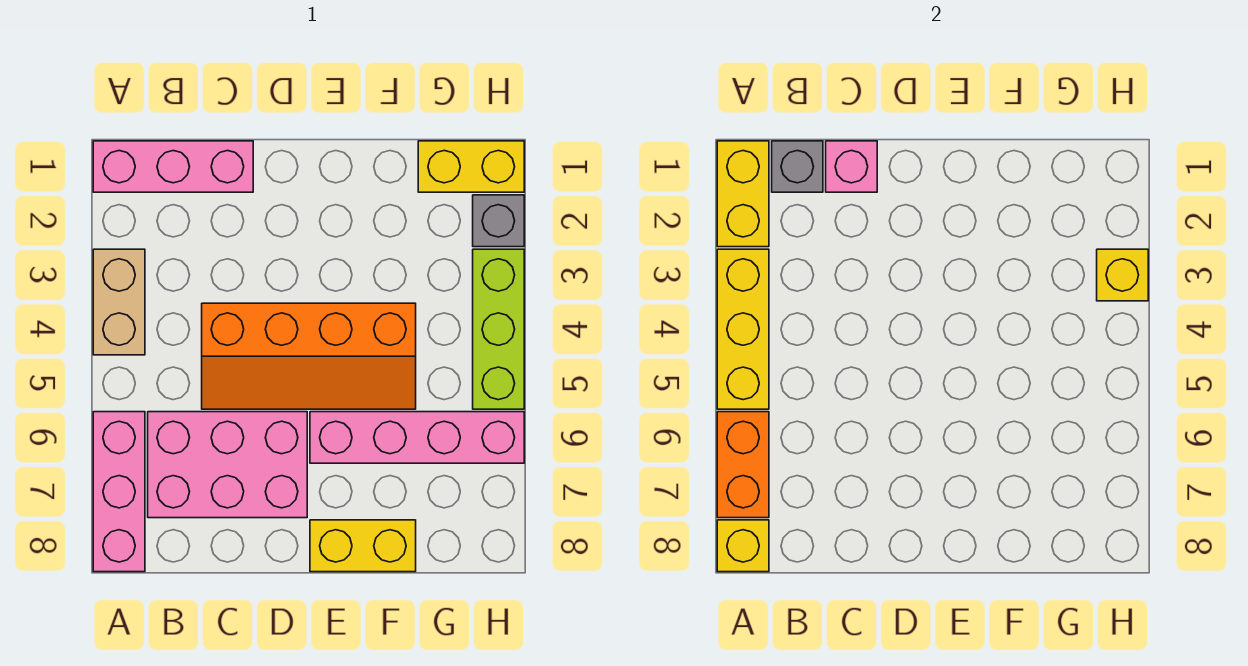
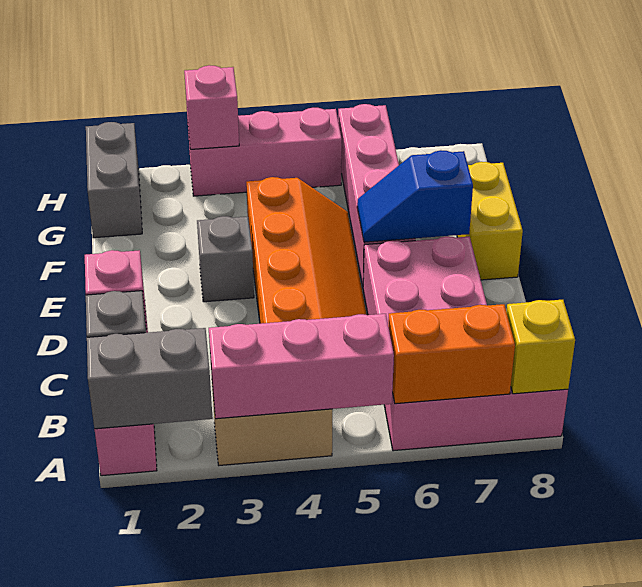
yellow brick A1:A2 level 2 -> grey brick A1:A2 level 2
yellow brick A3:A5 level 2 -> pink brick A3:A5 level 2
none -> blue slope E6:E7 level 2 top 7
yellow brick G1:H1 level 1 -> grey brick G1:H1 level 1
grey brick H2 level 1 -> grey brick E3 level 1
lime brick H3:H5 level 1 -> pink brick H3:H5 level 1
yellow brick H3 level 2 -> pink brick H3 level 2

